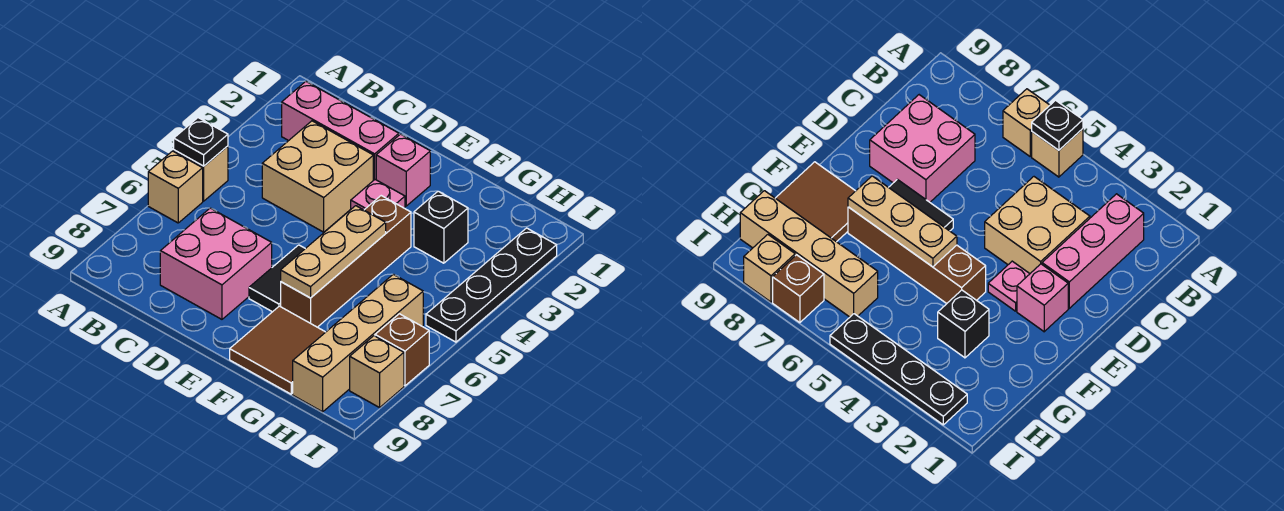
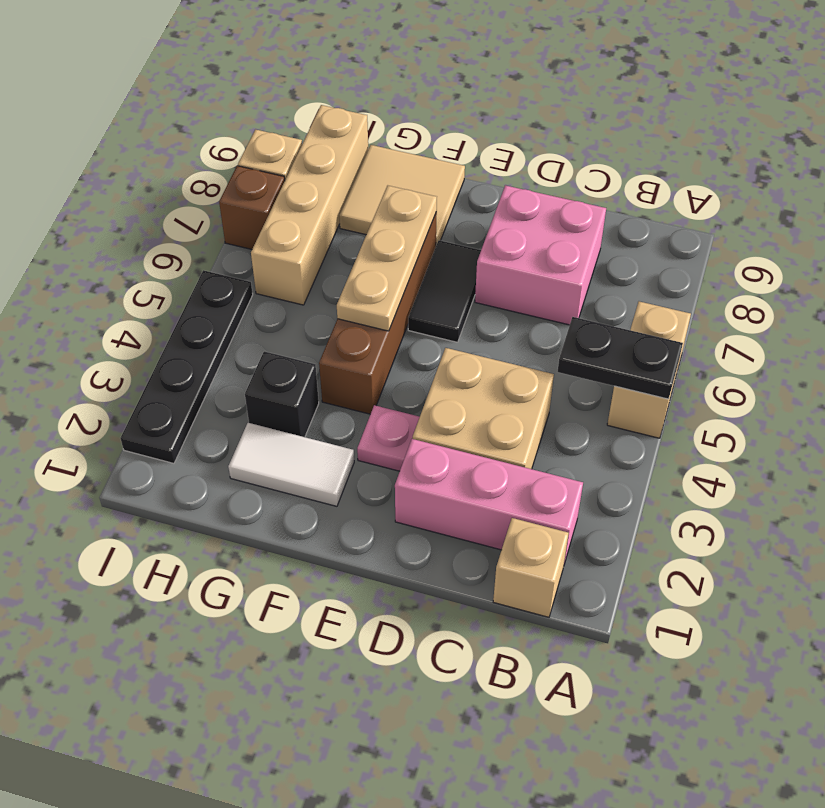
black plate A5 level 2 -> black plate A5:B5 level 2
none -> tan brick B1 level 1
pink brick E2 level 1 -> none
none -> white tile F2:G2 level 1
brown tile F8:G9 level 1 -> tan tile F8:G9 level 1

